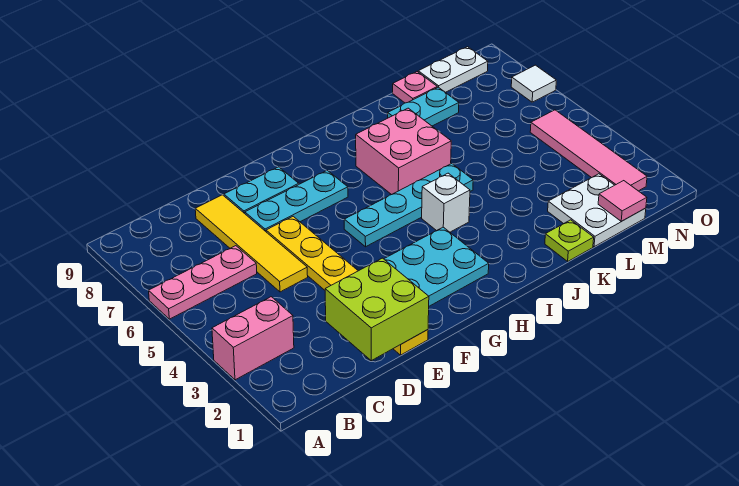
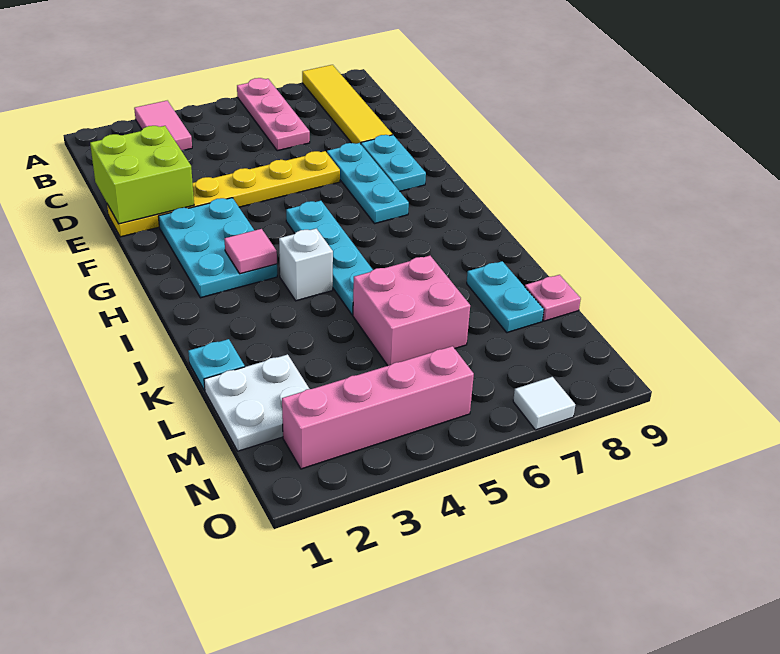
pink brick A3:B3 level 1 -> pink tile A3:B3 level 1
yellow tile D5:D8 level 1 -> yellow tile A8:D8 level 1
pink brick I6:J7 level 1 -> pink brick K5:L6 level 1
lime plate K1 level 1 -> cyan plate K1 level 1
pink tile M1 level 2 -> pink tile H3 level 2
white plate M9:N9 level 1 -> none
pink tile N2:N5 level 1 -> pink brick N2:N5 level 1

